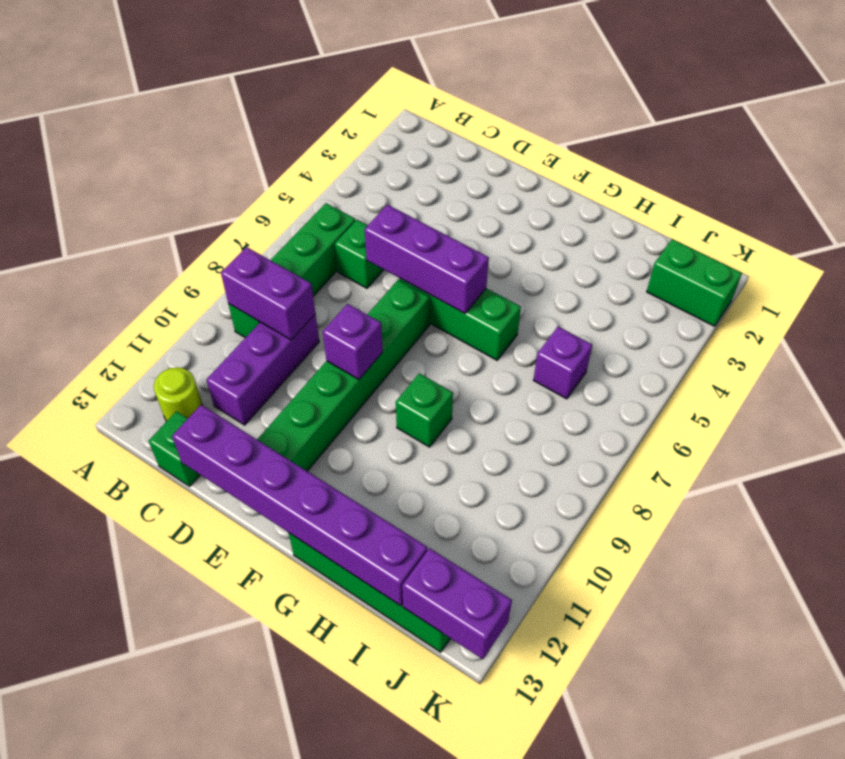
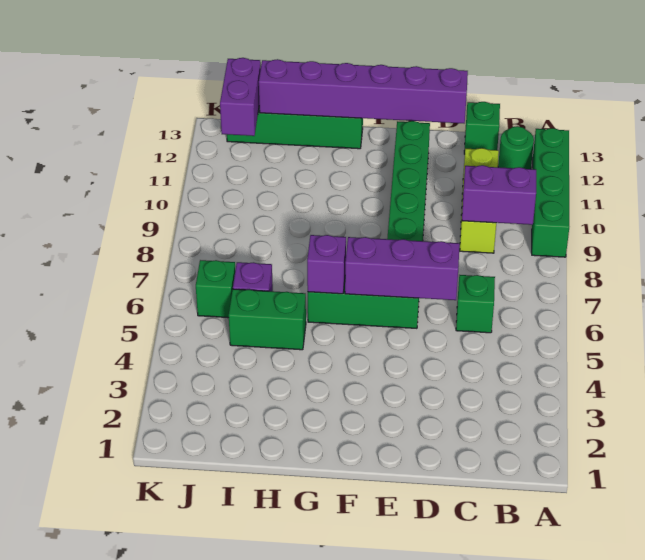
green brick B6:B9 level 1 -> green brick A9:A12 level 1
lime round brick B12 level 1 -> green round brick B12 level 1
purple brick C9:C11 level 1 -> lime brick C9:C11 level 1
purple brick E9 level 2 -> purple brick G6 level 2
green brick G9 level 1 -> green brick J6 level 1
green brick J2:K2 level 1 -> green brick H5:I5 level 1
purple brick J13:K13 level 2 -> purple brick J12:J13 level 2

